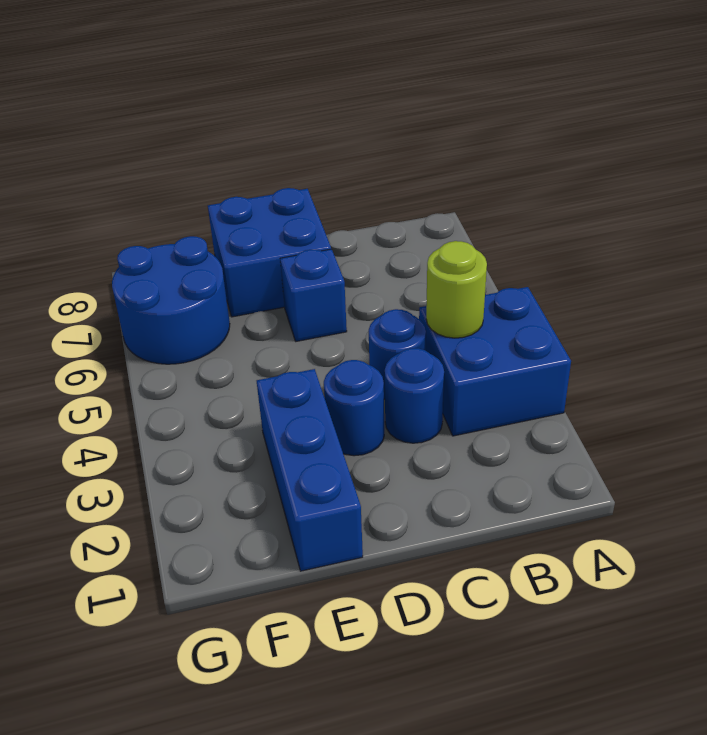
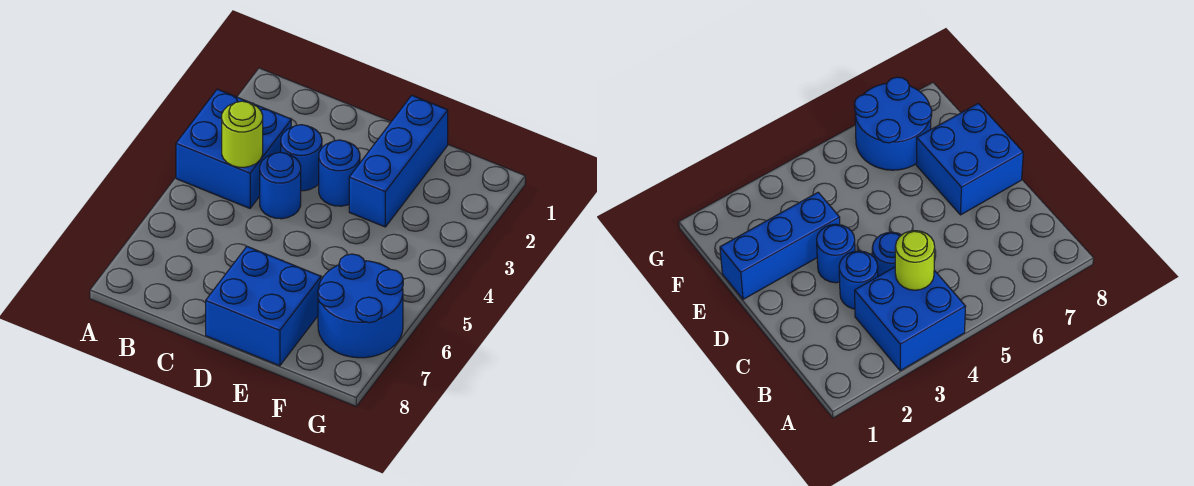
blue brick D6 level 1 -> none

